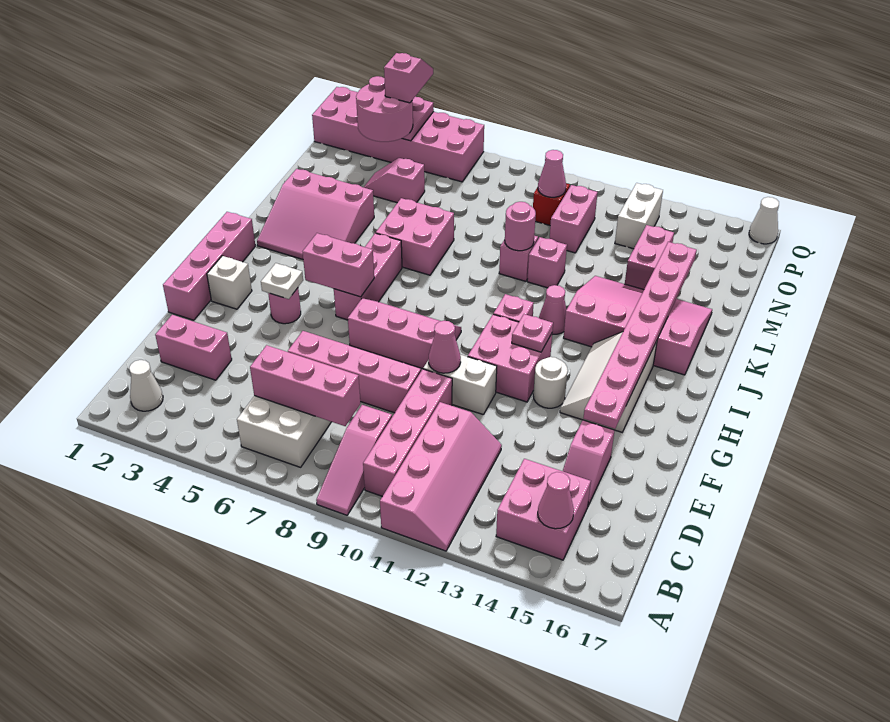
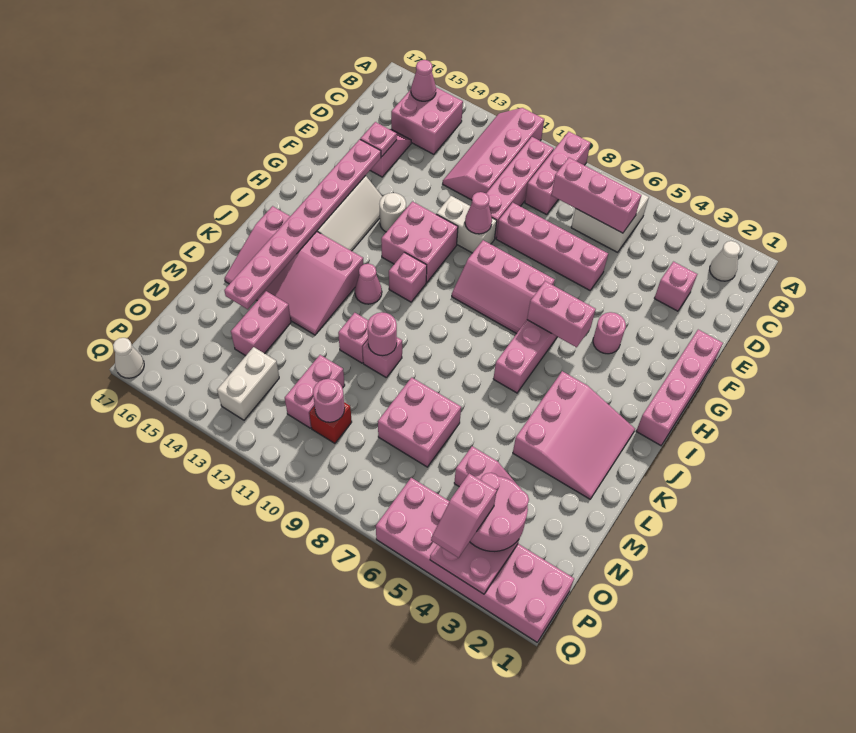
pink slope A9:C9 level 1 top C -> pink brick A9:C9 level 1
pink brick D2:D3 level 1 -> pink brick D3 level 1
white brick G2 level 1 -> none
white plate G4 level 2 -> none
pink plate H12 level 2 -> pink plate E15 level 2
pink slope J2:L4 level 1 top L -> pink slope J2:L4 level 1 top 4
pink brick K6:L7 level 1 -> pink brick M7:N8 level 1
pink cone O10 level 2 -> pink round brick O10 level 2

